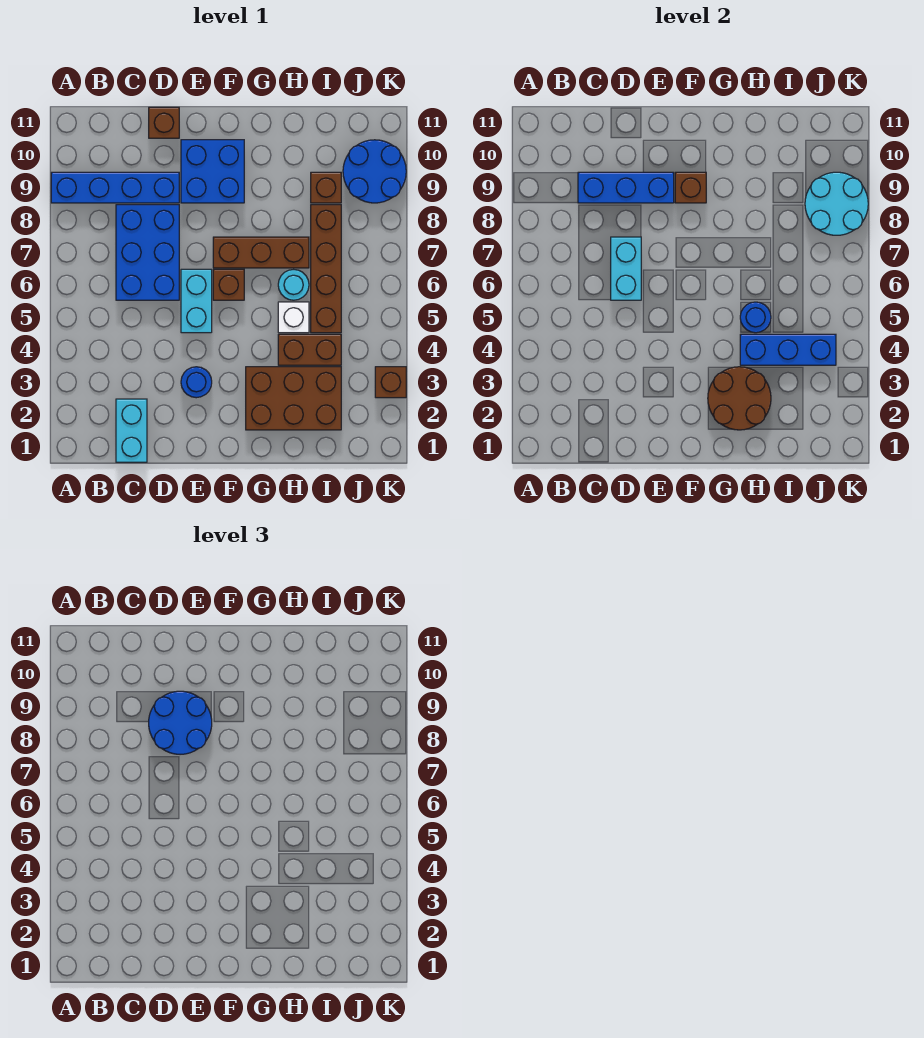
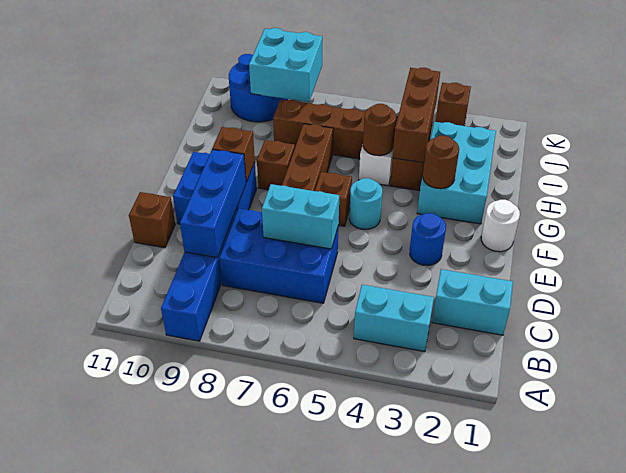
blue round brick D8:E9 level 3 -> none
cyan brick E5:E6 level 1 -> cyan brick B3:B4 level 1
none -> white round brick F1 level 1
brown brick G2:I3 level 1 -> cyan brick G2:I3 level 1
brown round brick G2:H3 level 2 -> brown round brick G3 level 2
blue brick H4:J4 level 2 -> brown brick H4:J4 level 2
blue round brick H5 level 2 -> brown round brick H5 level 2
cyan round brick H6 level 1 -> cyan round brick F5 level 1
brown brick I9 level 1 -> brown brick G8 level 1
cyan round brick J8:K9 level 2 -> cyan brick J8:K9 level 2

